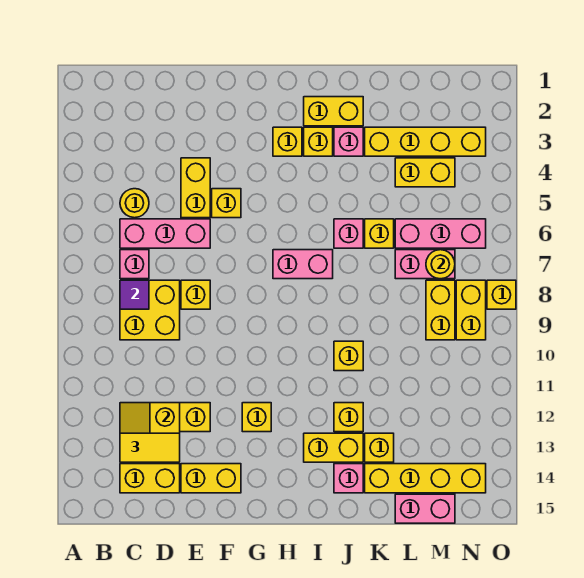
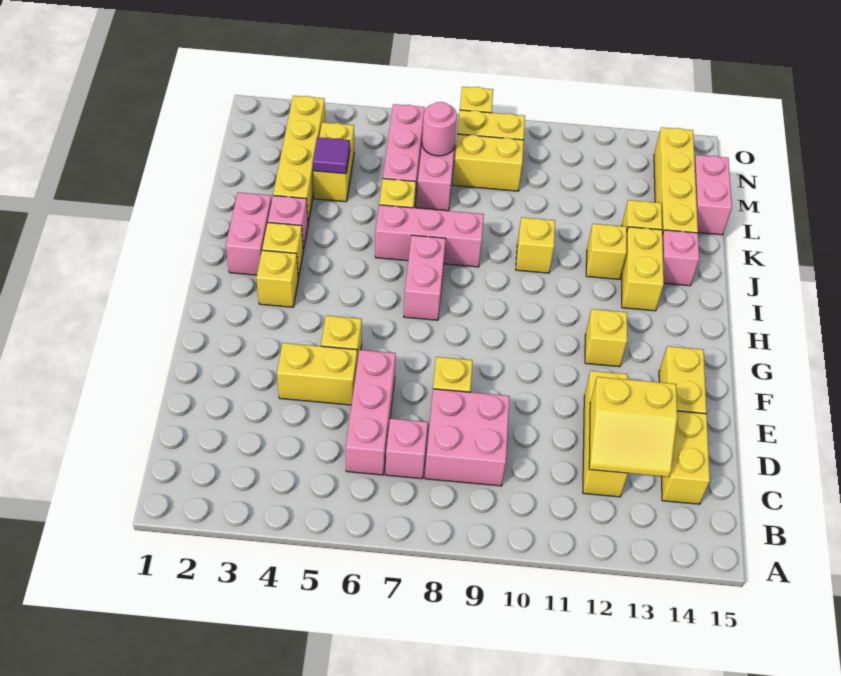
yellow round brick C5 level 1 -> none
yellow brick C8:D9 level 1 -> pink brick C8:D9 level 1
purple tile C8 level 2 -> purple tile L4 level 2
yellow tile C13:D13 level 3 -> none
yellow brick I2:J2 level 1 -> pink brick I2:J2 level 1
pink brick J6 level 1 -> pink brick J6:J8 level 1
yellow round brick M7 level 2 -> pink round brick M7 level 2

